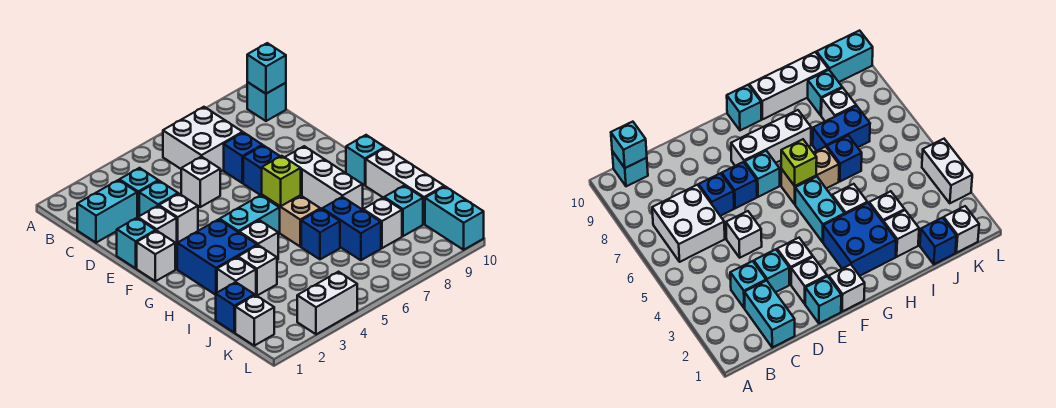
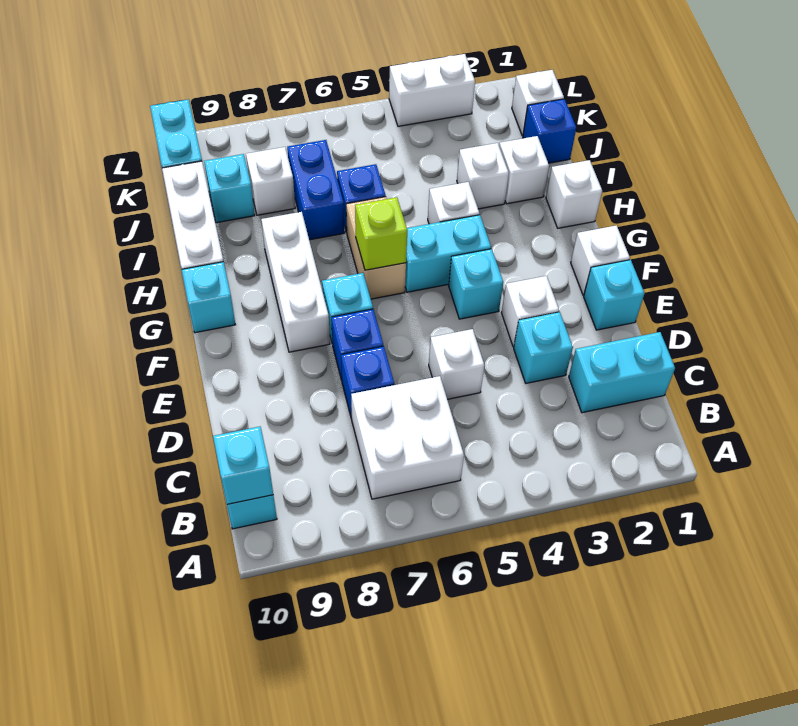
cyan brick C3 level 1 -> cyan brick F4 level 1
white brick E2 level 1 -> white brick H1 level 1
blue brick G2:H3 level 1 -> none

